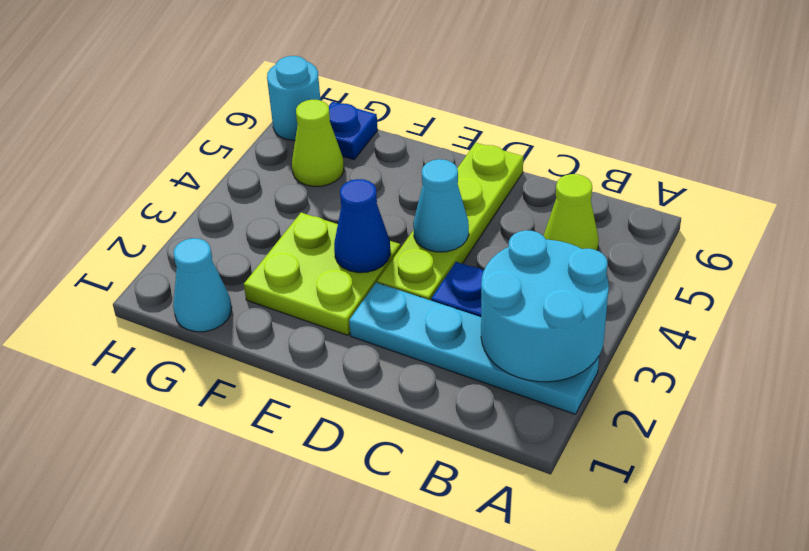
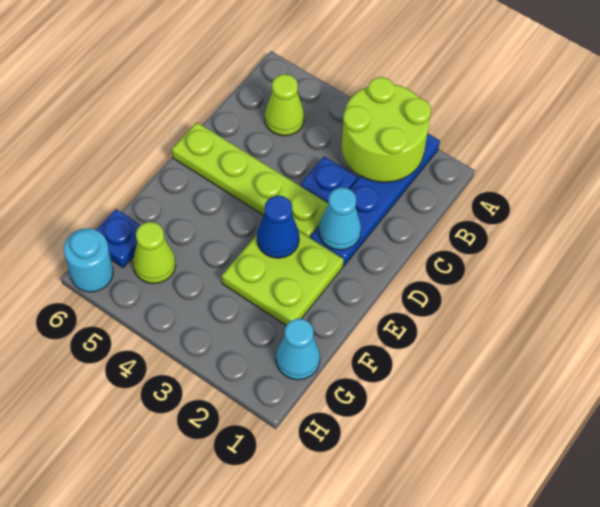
cyan plate A2:D2 level 1 -> blue plate A2:D2 level 1
cyan round brick A2:B3 level 2 -> lime round brick A2:B3 level 2
cyan cone D4 level 2 -> cyan cone D2 level 2

